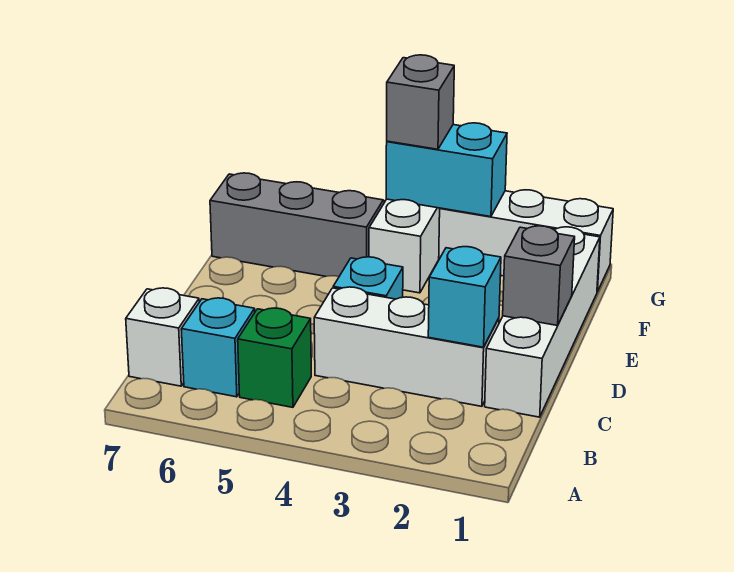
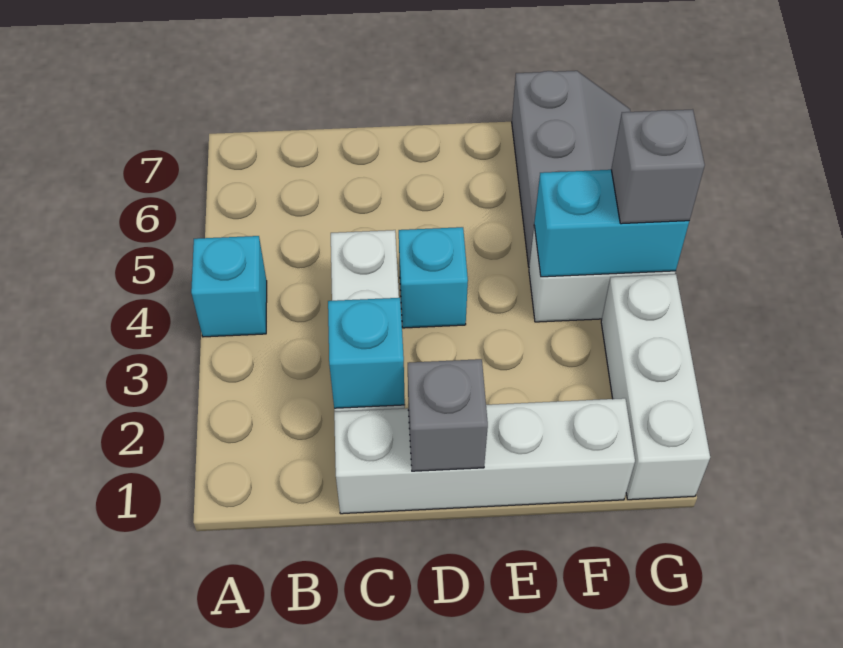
green brick B5 level 1 -> none
cyan brick B6 level 1 -> cyan brick A4 level 1
white brick B7 level 1 -> none
cyan brick G3:G4 level 2 -> cyan brick F4:G4 level 2

